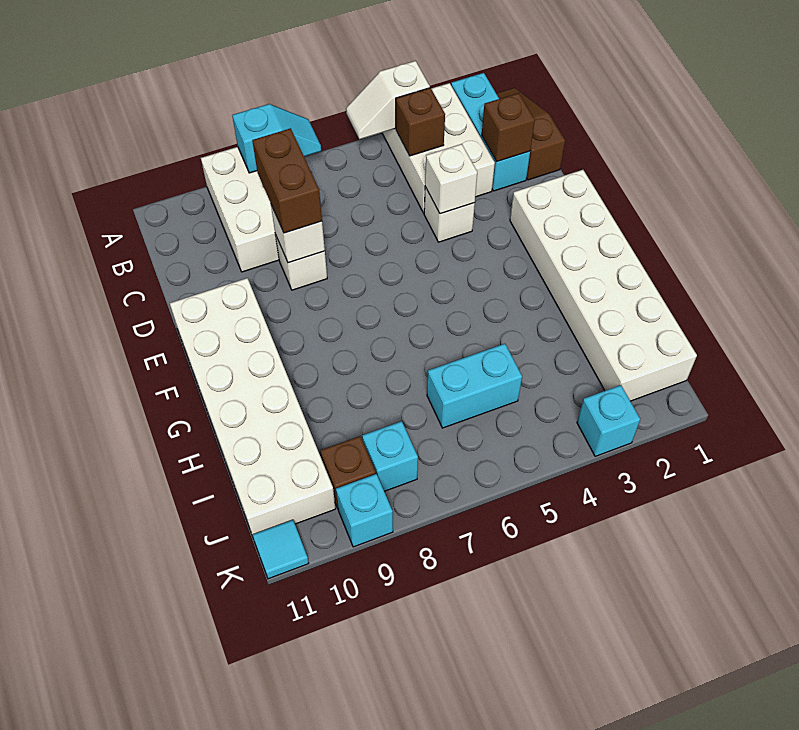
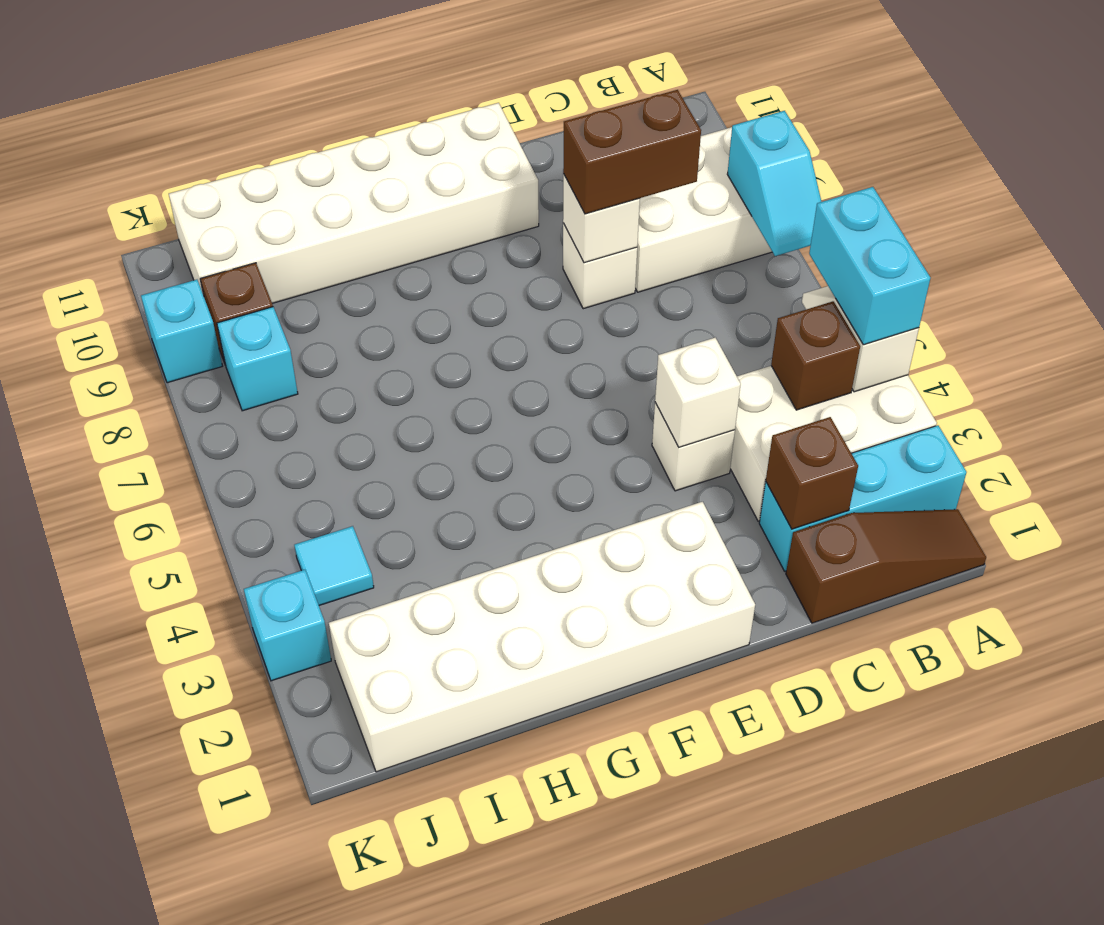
cyan brick I5:I6 level 1 -> cyan brick A4:A5 level 3
cyan tile K11 level 1 -> cyan tile J4 level 1

